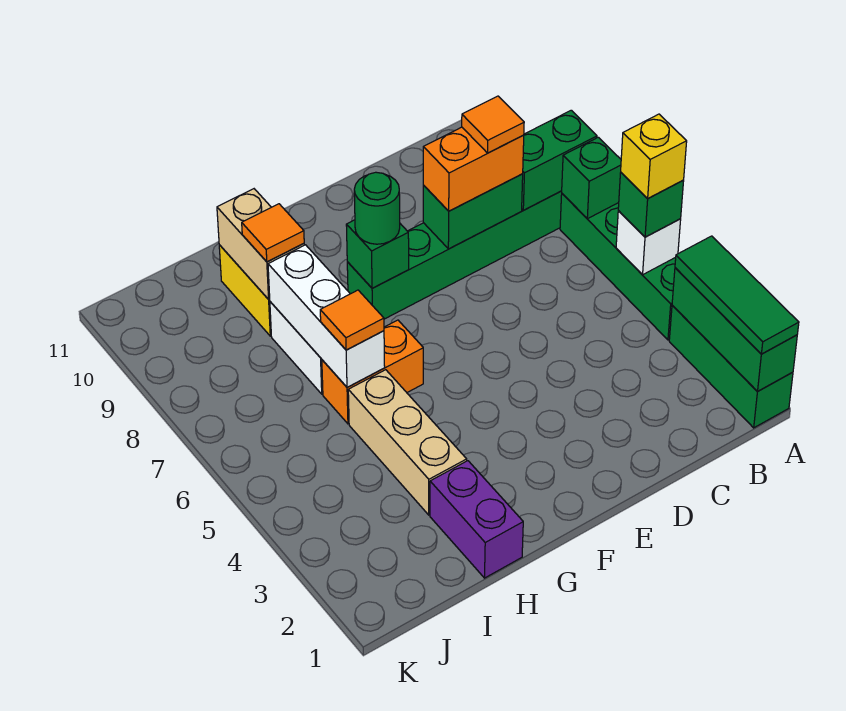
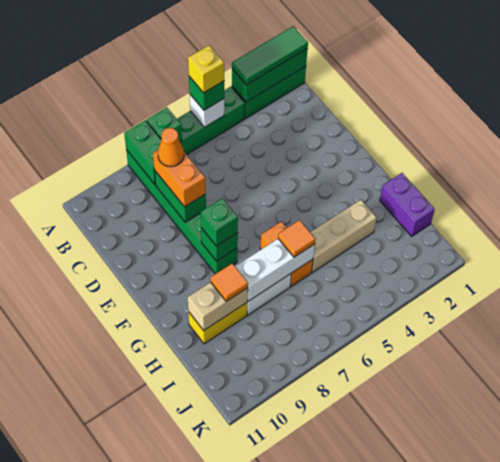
orange tile C8 level 4 -> orange cone C8 level 4
green round brick F8 level 3 -> green brick F8 level 3
purple brick H1:H2 level 1 -> purple brick H1:I1 level 1

